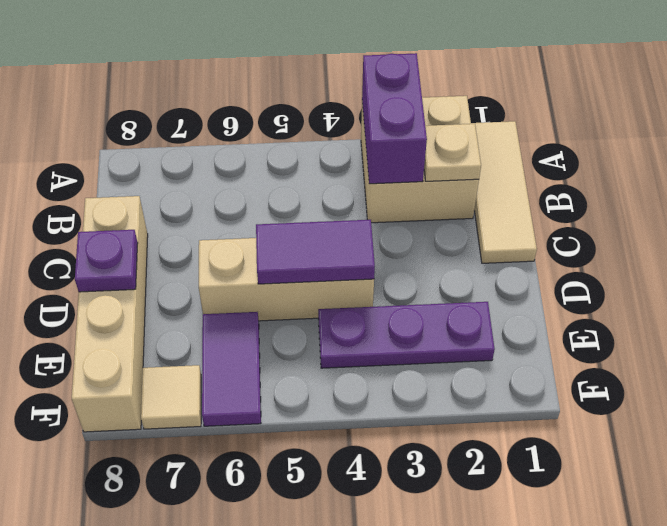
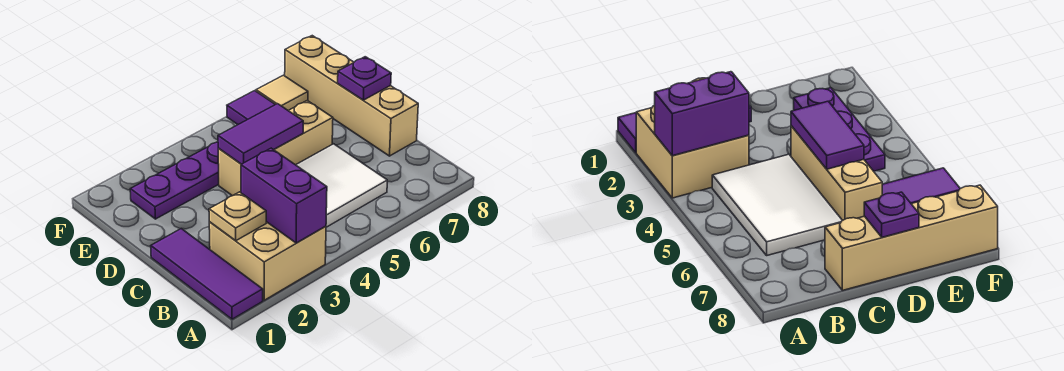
tan tile A1:C1 level 1 -> purple tile A1:C1 level 1
none -> white tile B4:C6 level 1

